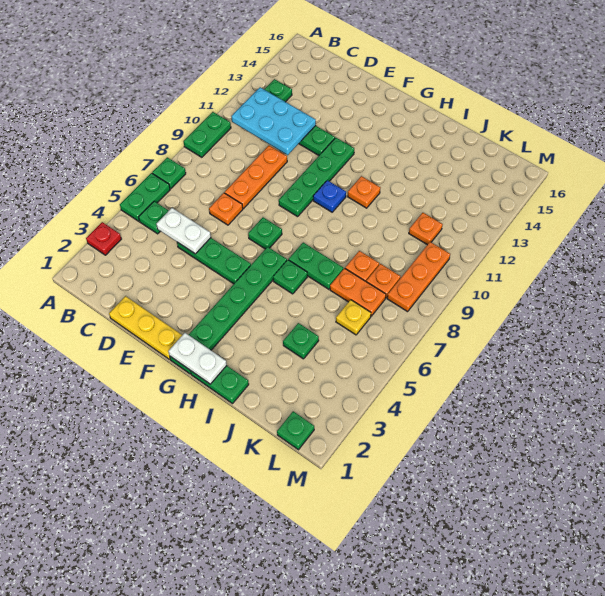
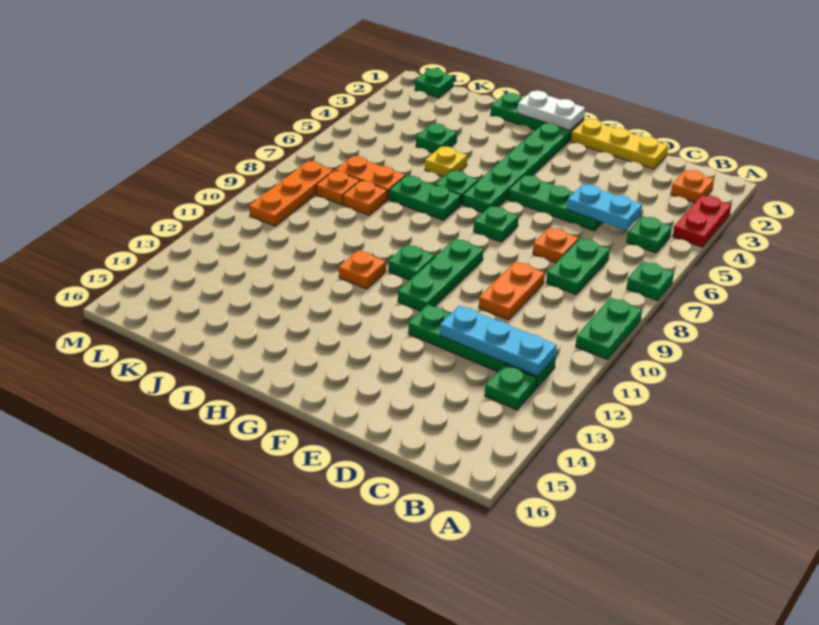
red plate A3 level 1 -> red plate A3:A4 level 1
green plate A5:A6 level 1 -> green plate C7:C8 level 1
cyan plate B11:D12 level 2 -> cyan plate B12:D12 level 2
white plate C5:D5 level 2 -> cyan plate C5:D5 level 2
orange plate D8:D10 level 1 -> orange plate D9:D10 level 1
green plate F9:F12 level 1 -> green plate F9:F11 level 1
blue plate G10 level 1 -> green plate G10 level 1
yellow plate K6 level 1 -> yellow plate I5 level 1
orange plate K11 level 1 -> orange plate B2 level 1

